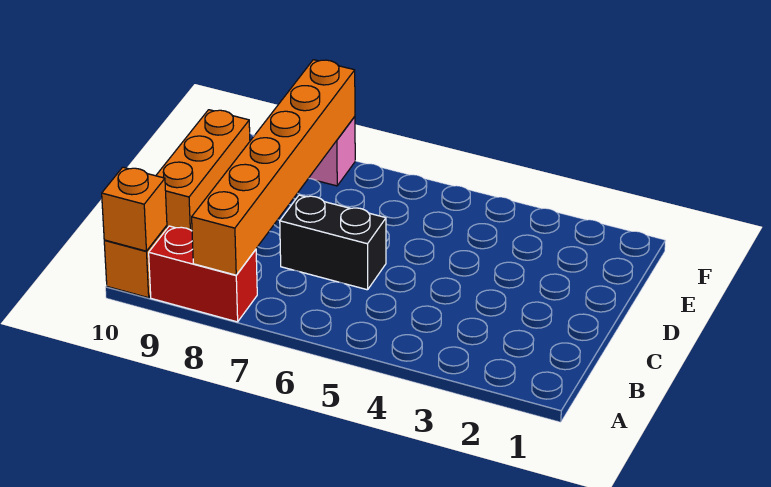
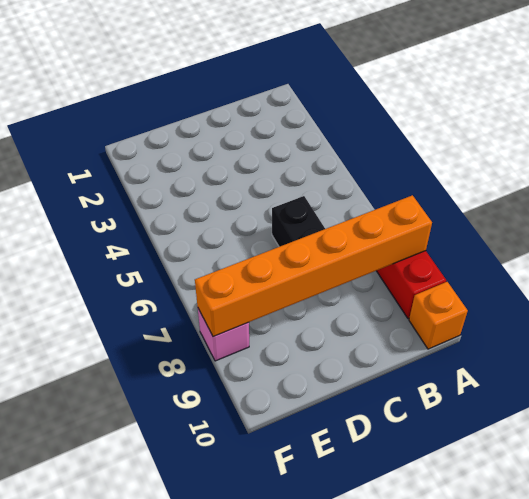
orange brick A10 level 2 -> none
orange brick C10:E10 level 1 -> none

